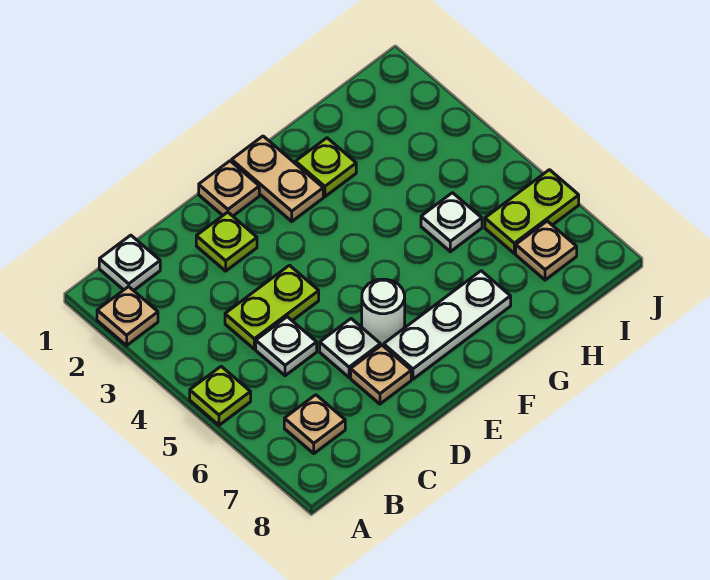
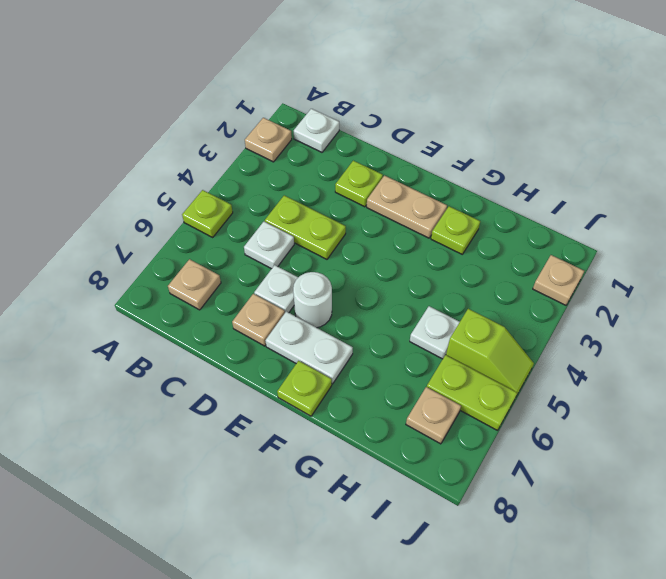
tan plate E1 level 1 -> tan plate J2 level 1
white plate E7:G7 level 1 -> white plate E7:F7 level 1
tan plate F1:F2 level 1 -> tan plate E2:F2 level 1
none -> lime plate F8 level 1
none -> lime slope I5:J5 level 1 top I

